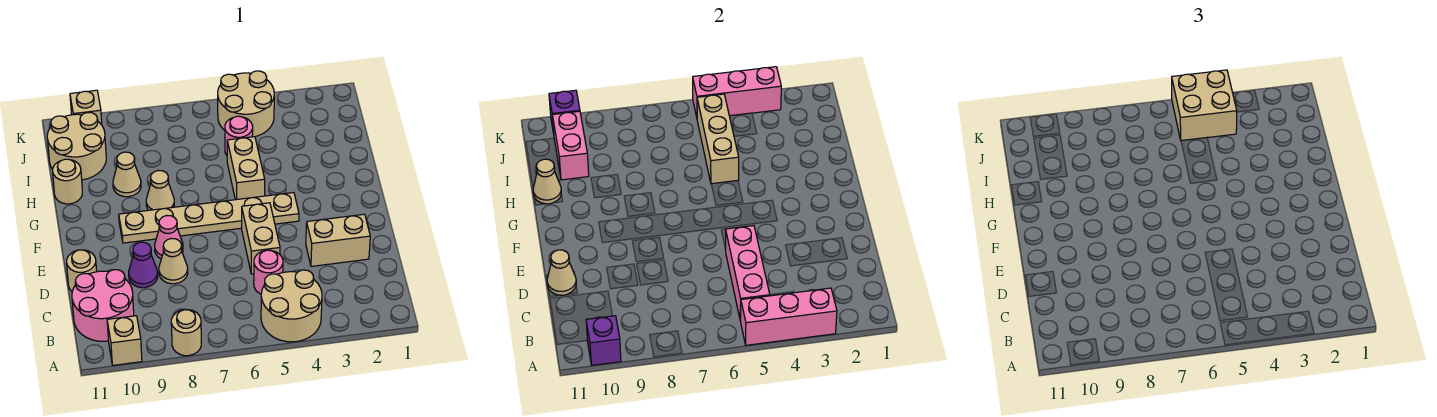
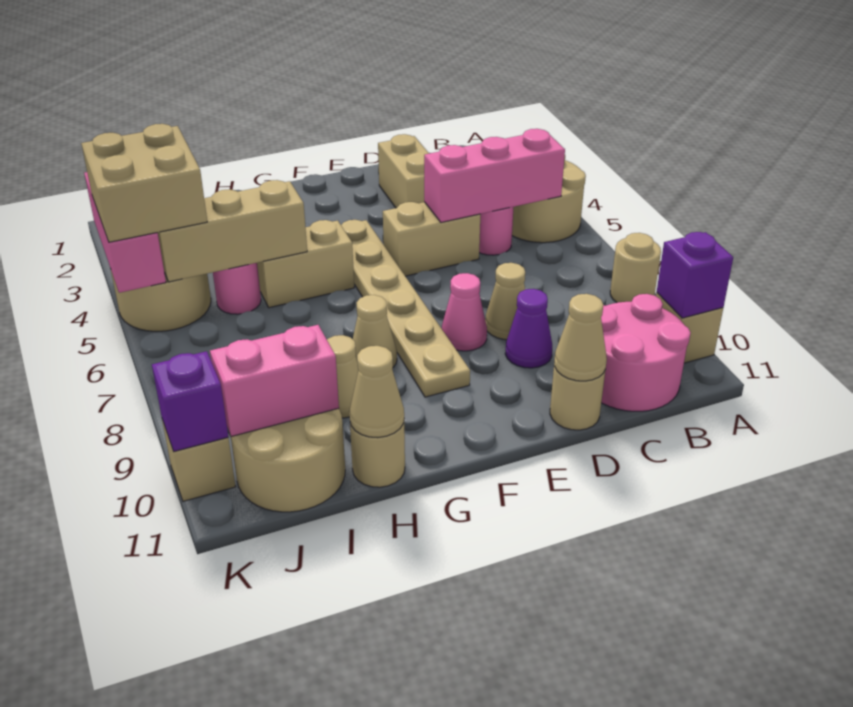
pink brick A3:A5 level 2 -> none

